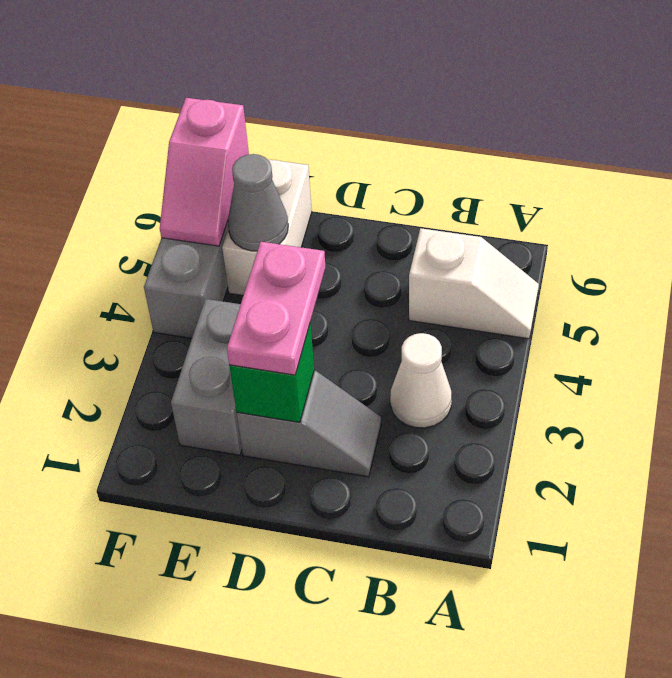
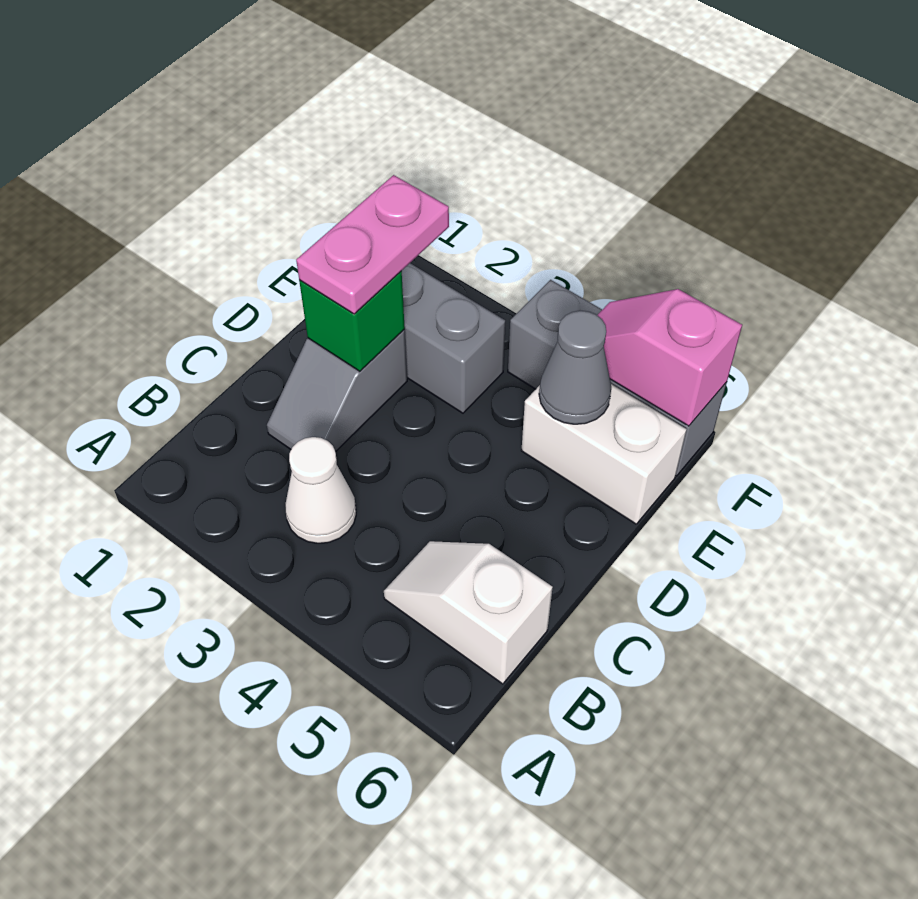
white slope A5:B5 level 1 top B -> white slope B5:B6 level 1 top 6
pink plate D2:D3 level 3 -> pink plate D2:E2 level 3

